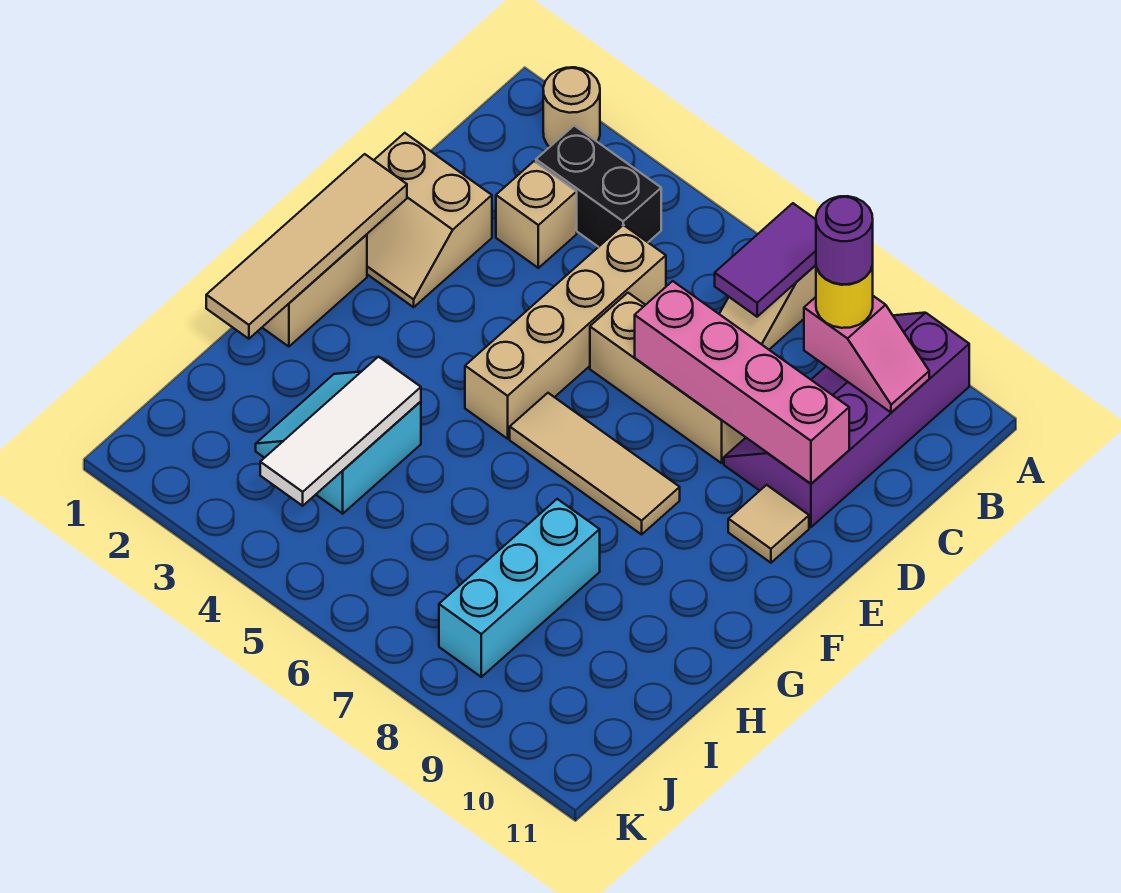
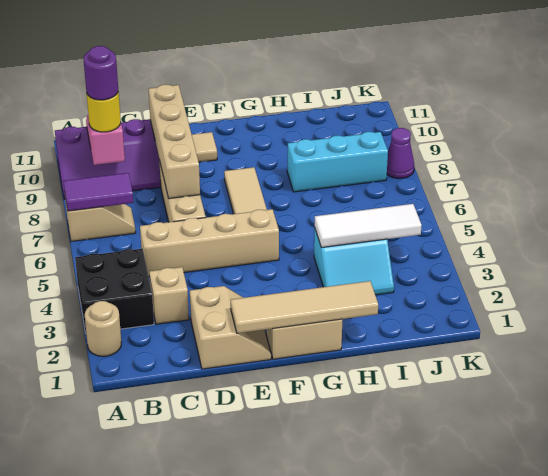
black brick B3:B4 level 1 -> black brick A3:B4 level 1
pink brick D7:D10 level 2 -> tan brick D7:D10 level 2
none -> purple cone K8 level 1

